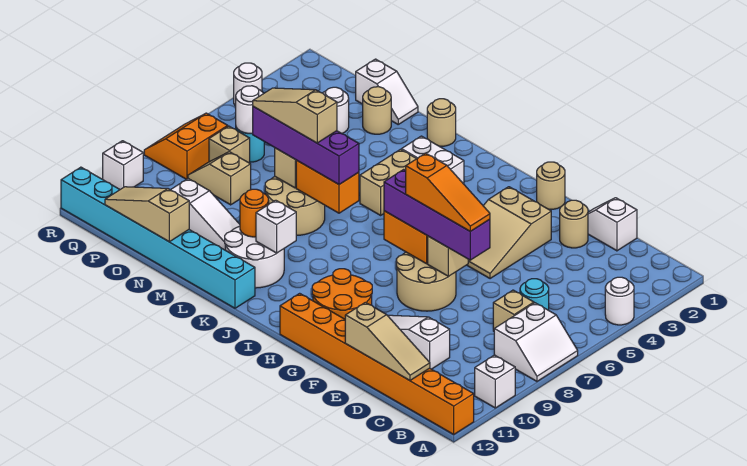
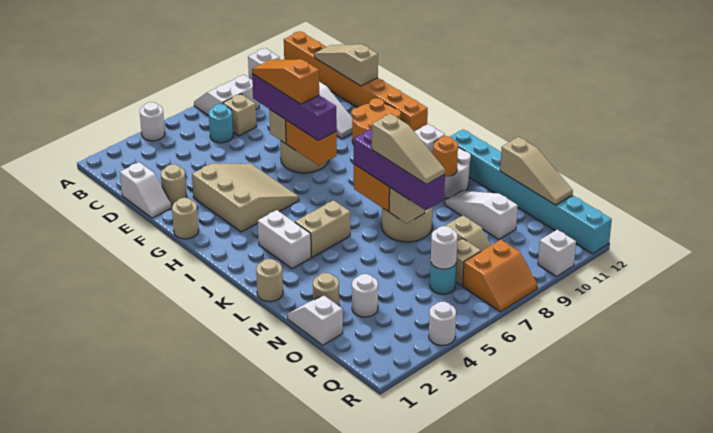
tan slope F3:G5 level 1 top 3 -> tan slope F3:H5 level 1 top 3

